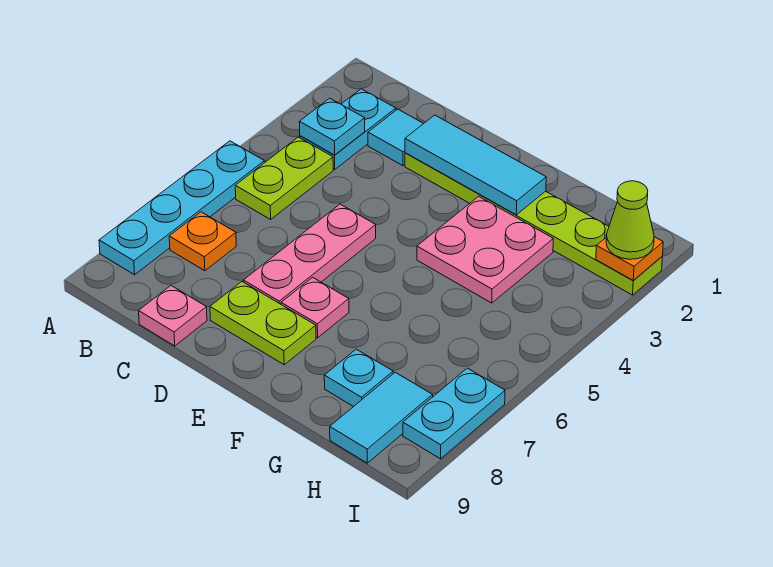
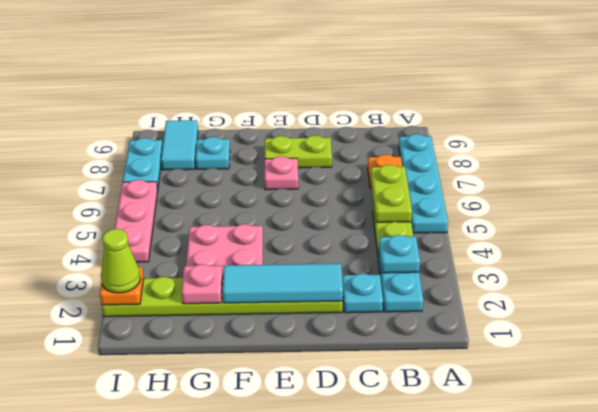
none -> lime plate B5:B6 level 2
cyan tile C2 level 1 -> cyan plate C2 level 1
pink plate C9 level 1 -> pink plate G2 level 2
pink plate D5:D7 level 1 -> pink plate I4:I6 level 1

